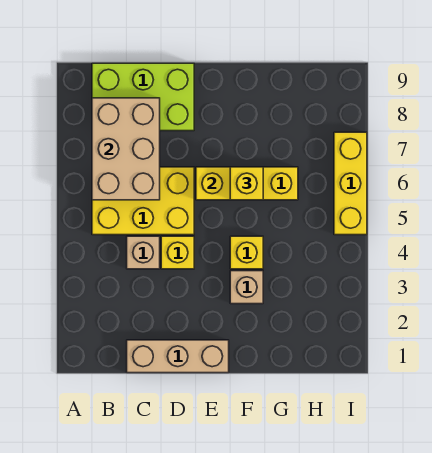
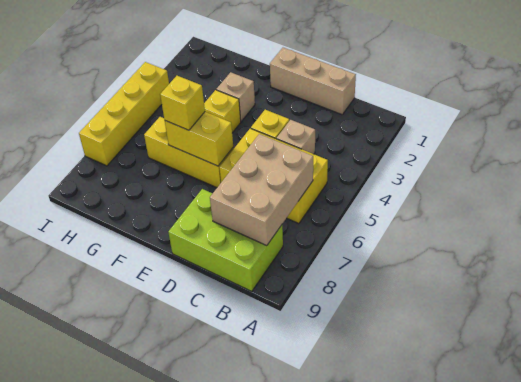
yellow brick I5:I7 level 1 -> yellow brick I4:I7 level 1

